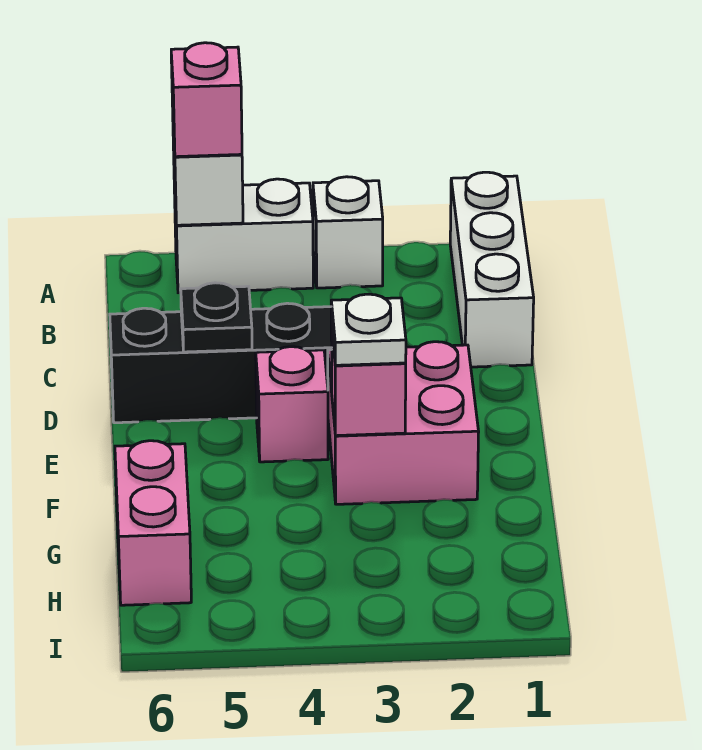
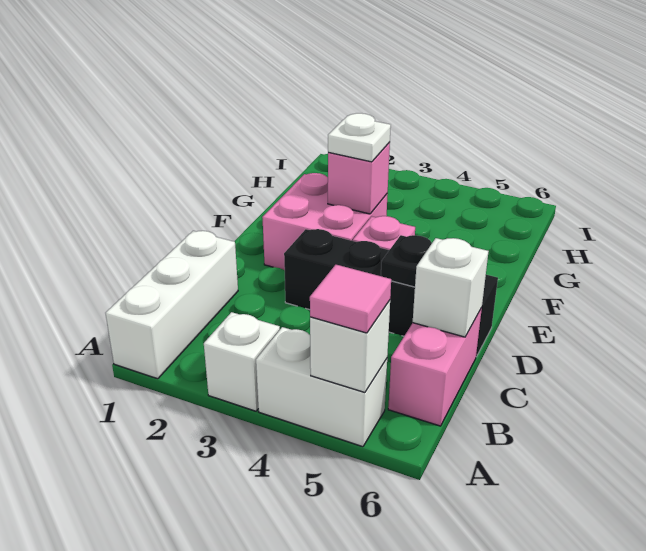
pink brick A5 level 3 -> pink tile A5 level 3
none -> white brick C6 level 2
pink brick G6:H6 level 1 -> pink brick B6:C6 level 1

